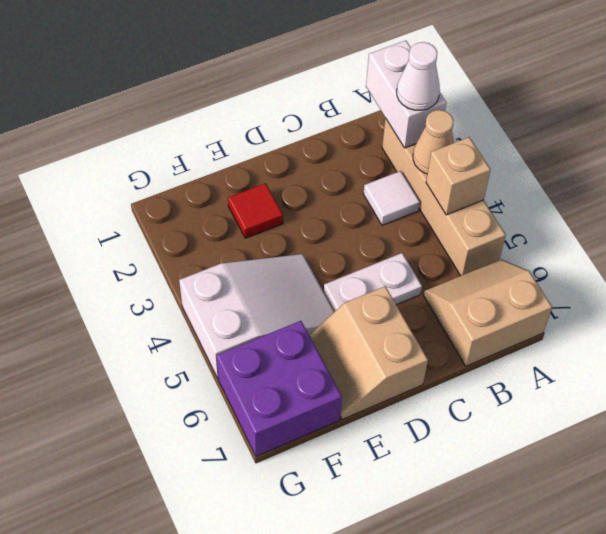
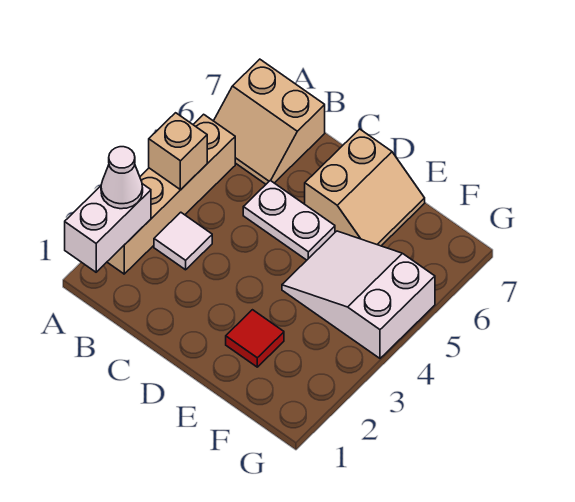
tan cone A3 level 2 -> none
purple brick F6:G7 level 1 -> none

